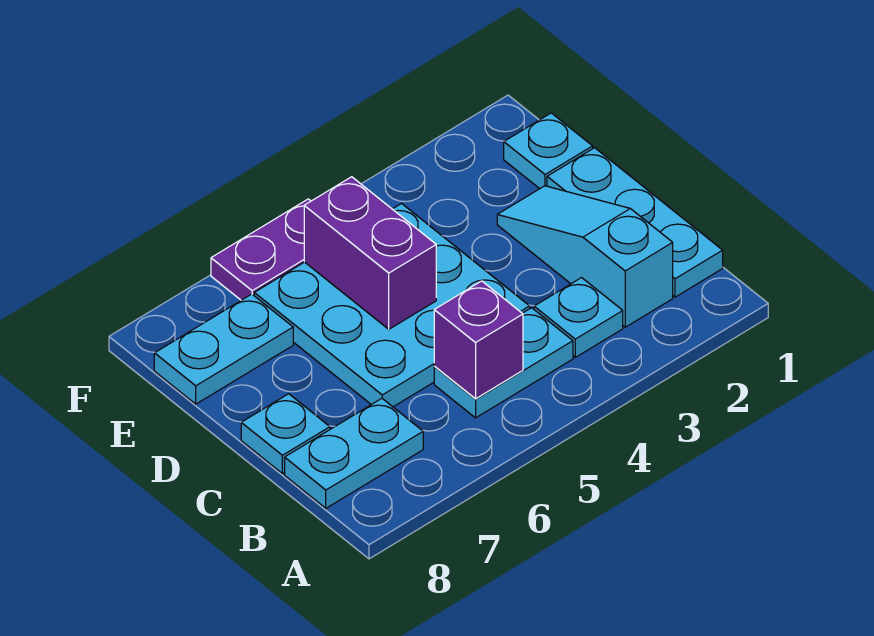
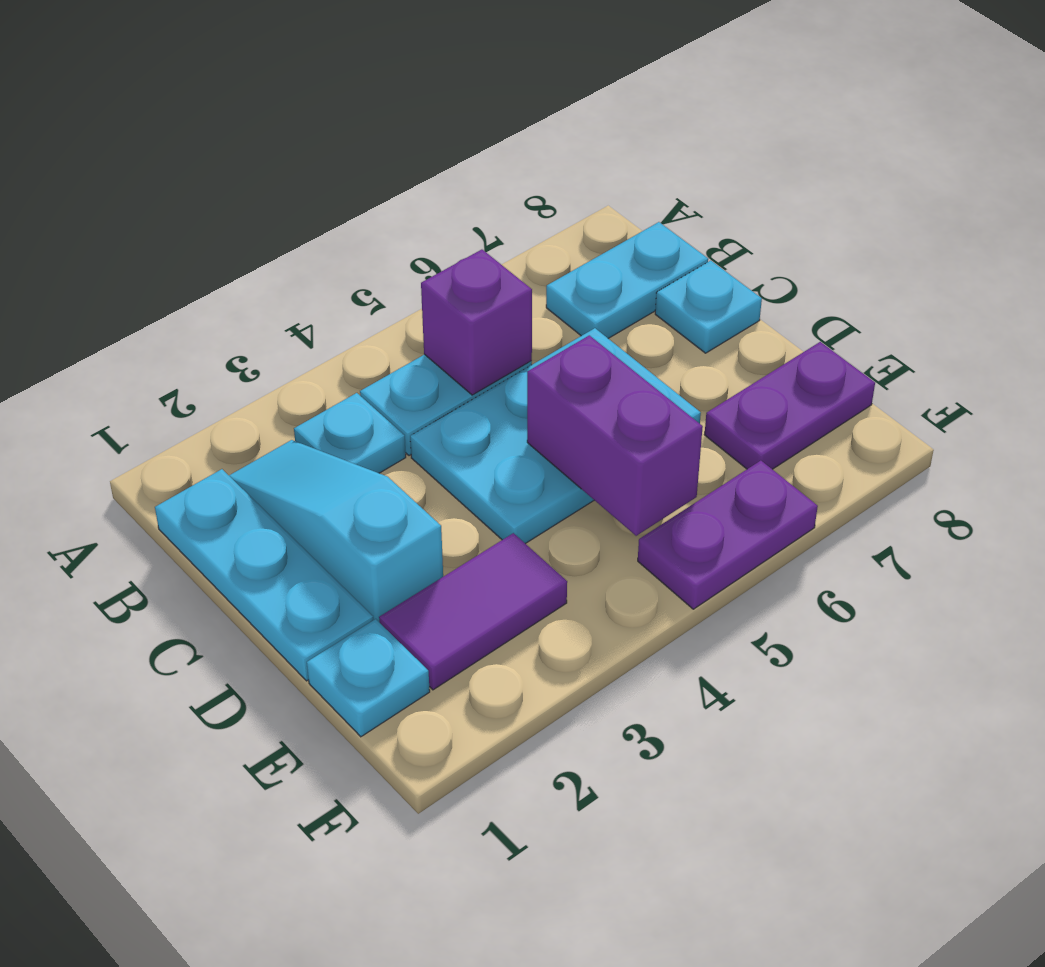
cyan slope B2:D2 level 1 top B -> cyan slope B2:D2 level 1 top D
cyan plate C4:E6 level 1 -> cyan plate C4:D6 level 1
none -> purple tile E2:E3 level 1
cyan plate E7:E8 level 1 -> purple plate E7:E8 level 1

